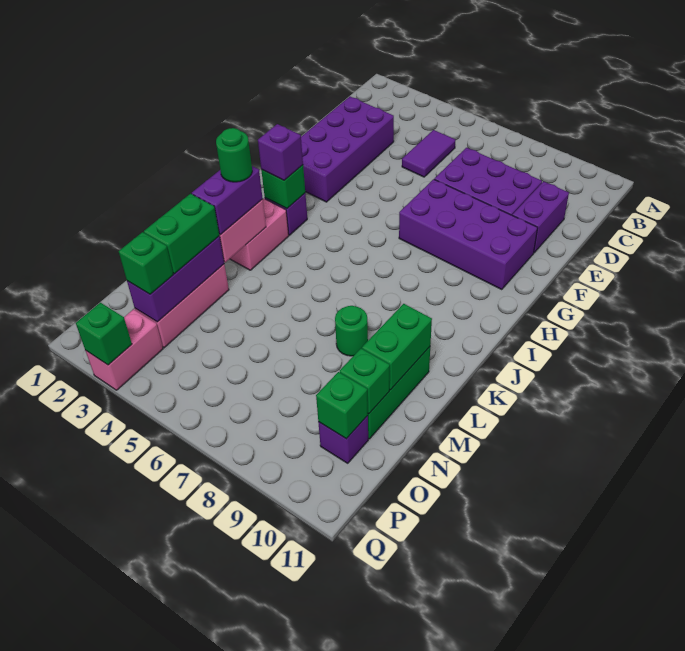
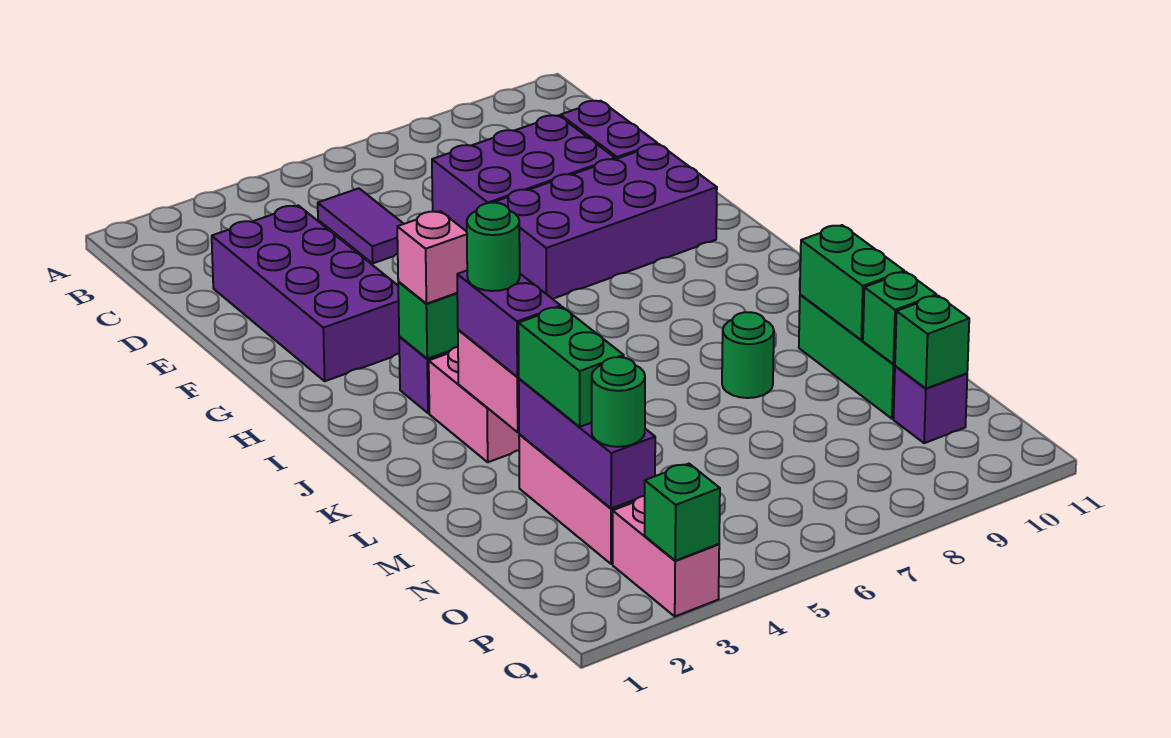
purple brick I3 level 3 -> pink brick I3 level 3
green brick O3 level 3 -> green round brick O3 level 3

